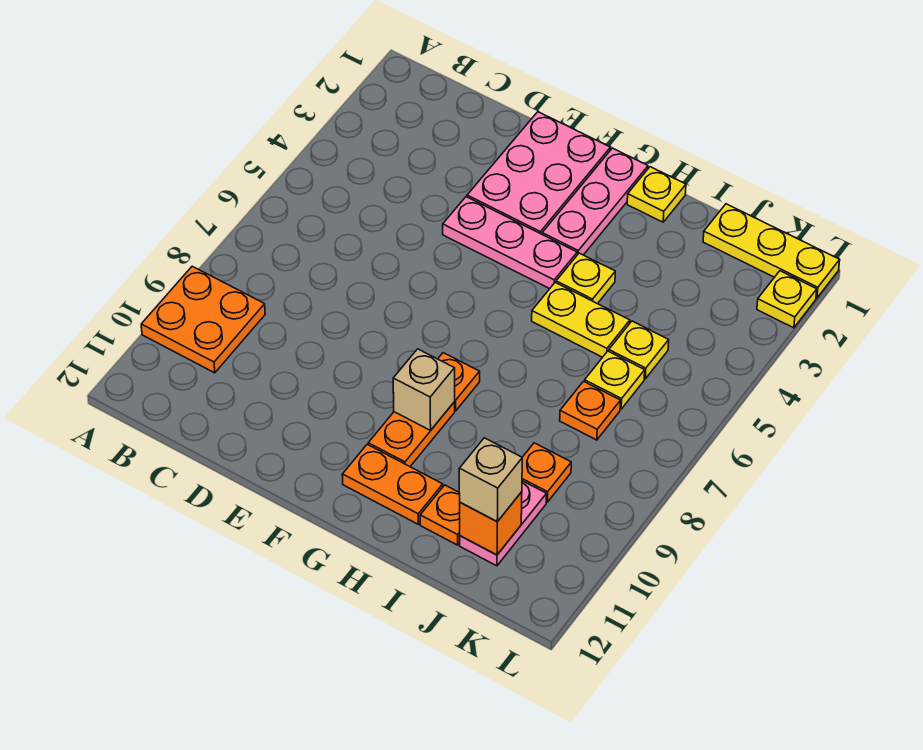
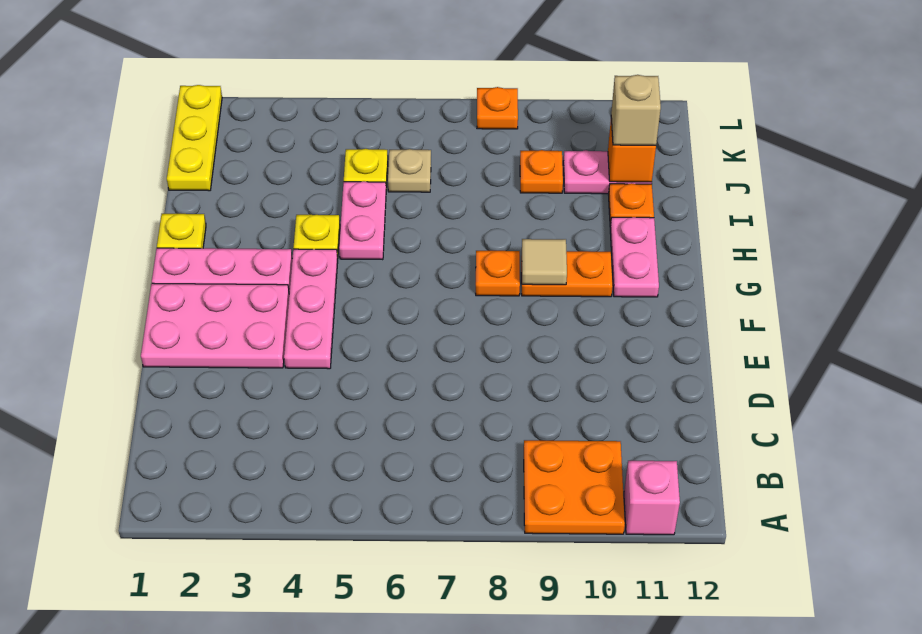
none -> pink brick A11 level 1
tan brick G9 level 2 -> tan tile G9 level 2
orange plate G11:H11 level 1 -> pink plate G11:H11 level 1
yellow plate H5:I5 level 1 -> pink plate H5:I5 level 1
yellow plate J6 level 1 -> tan plate J6 level 1
orange plate J7 level 1 -> orange plate L8 level 1
yellow plate L2 level 1 -> none

